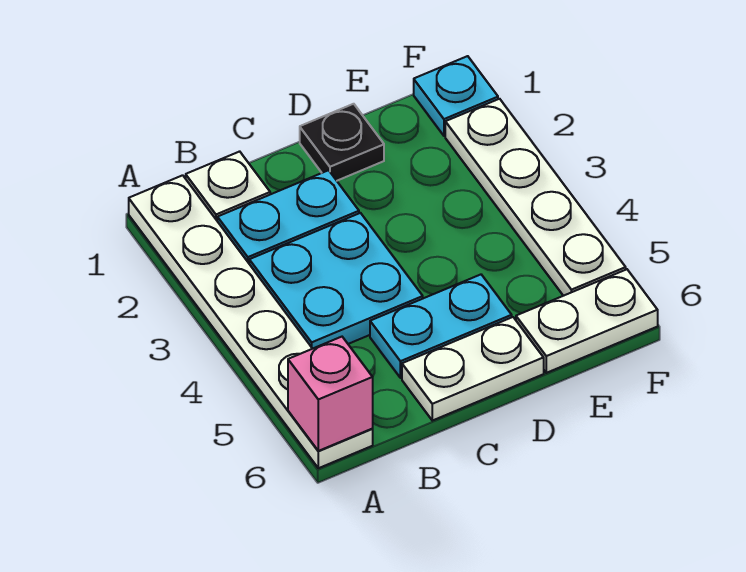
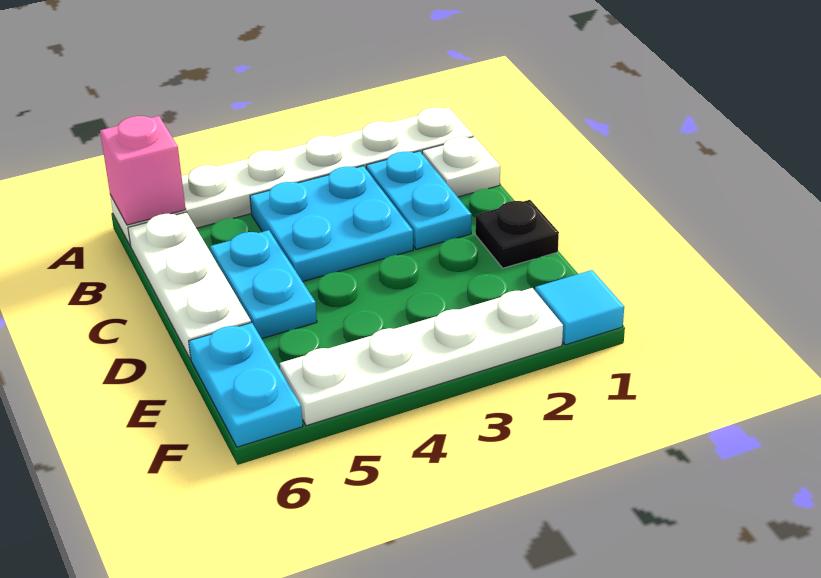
white plate C6:D6 level 1 -> white plate B6:D6 level 1
white plate E6:F6 level 1 -> cyan plate E6:F6 level 1
cyan plate F1 level 1 -> cyan tile F1 level 1

